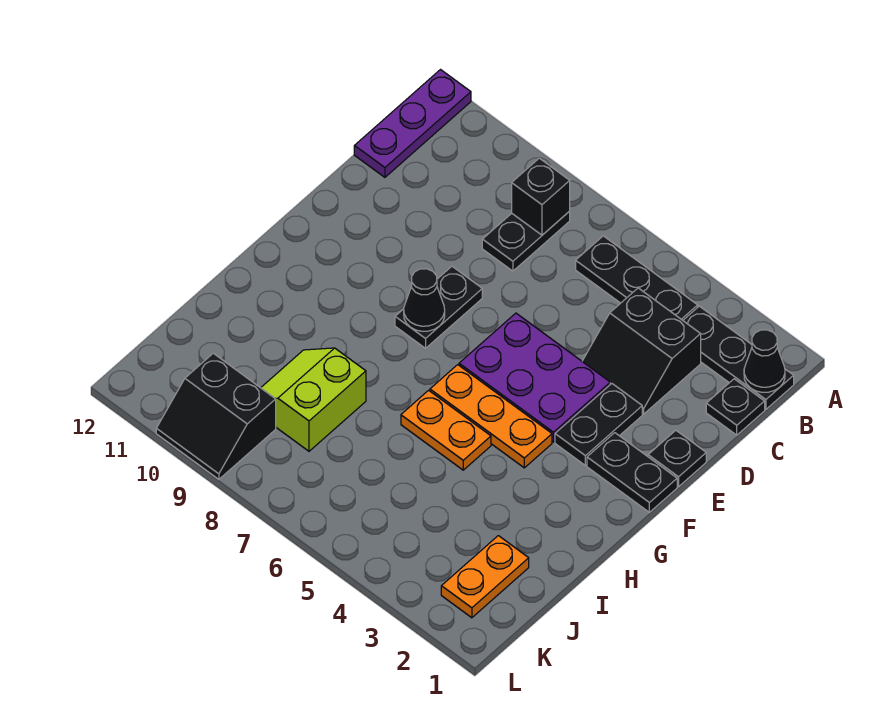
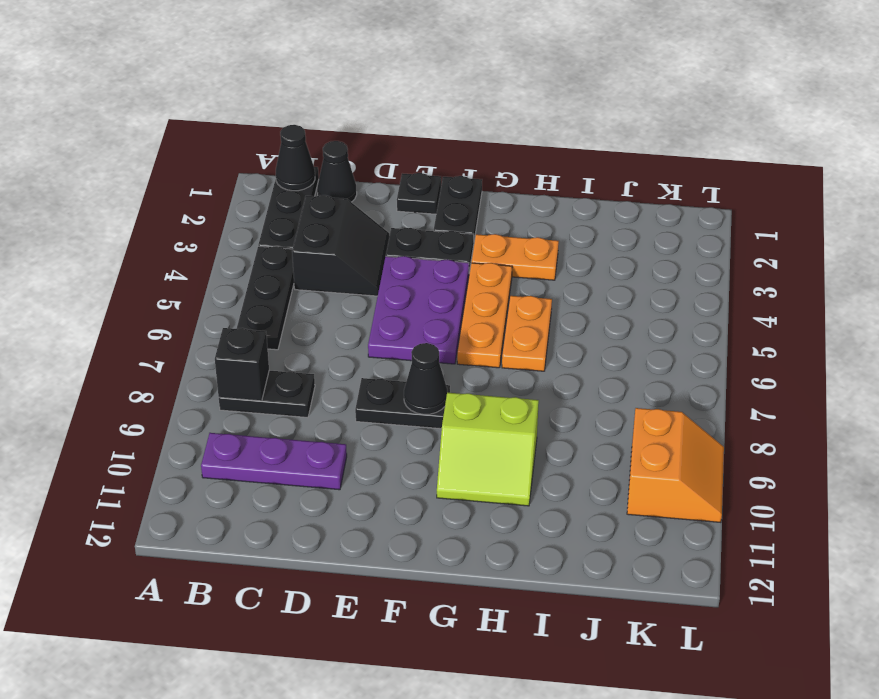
purple plate A12:C12 level 1 -> purple plate B10:D10 level 1
black plate C1 level 1 -> black cone C1 level 1
lime slope I8:J9 level 1 top 8 -> lime slope G9:H10 level 1 top 9
orange plate J2:K2 level 1 -> orange plate G3:H3 level 1
black slope K9:L10 level 1 top K -> orange slope K9:L10 level 1 top K

